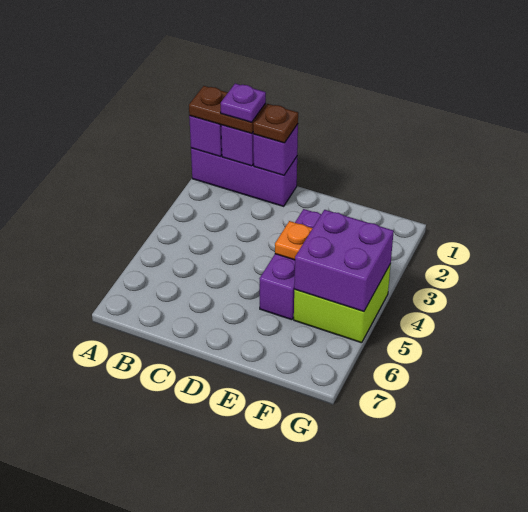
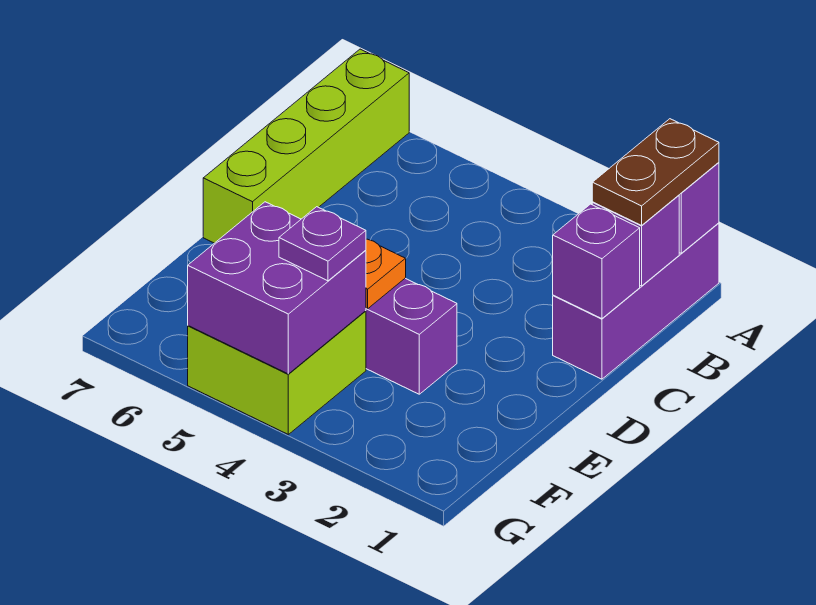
none -> lime brick A7:D7 level 1
purple plate B1 level 4 -> purple plate F4 level 3
brown plate C1 level 3 -> none

